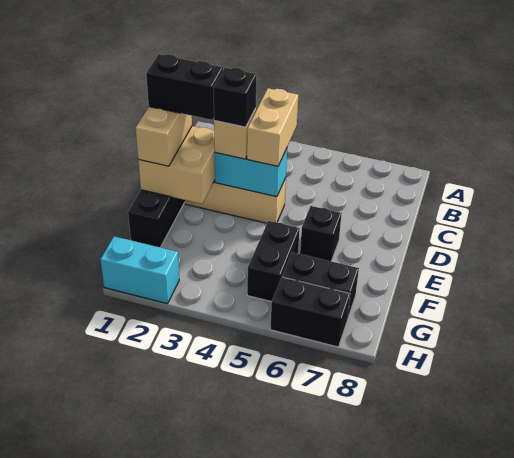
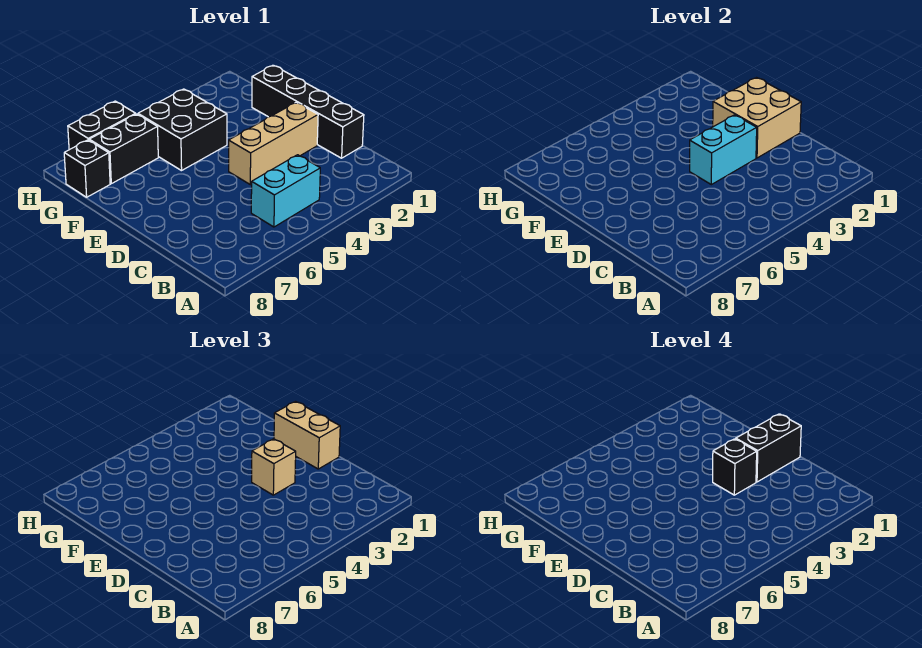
tan brick C4:D4 level 3 -> none
black brick E6 level 1 -> black brick G8 level 1
black brick F5:G5 level 1 -> black brick F4:G5 level 1
cyan brick H1:H2 level 1 -> cyan brick B4:B5 level 1

